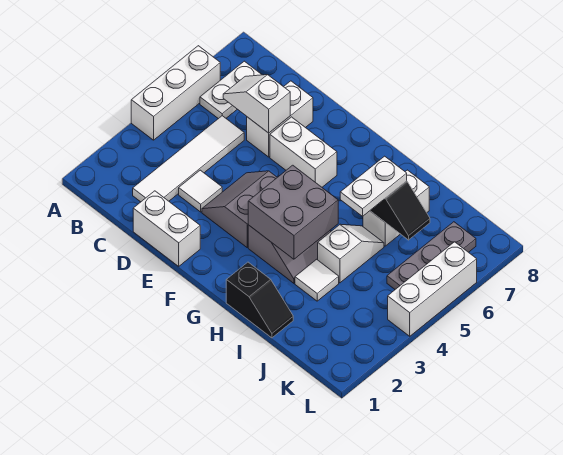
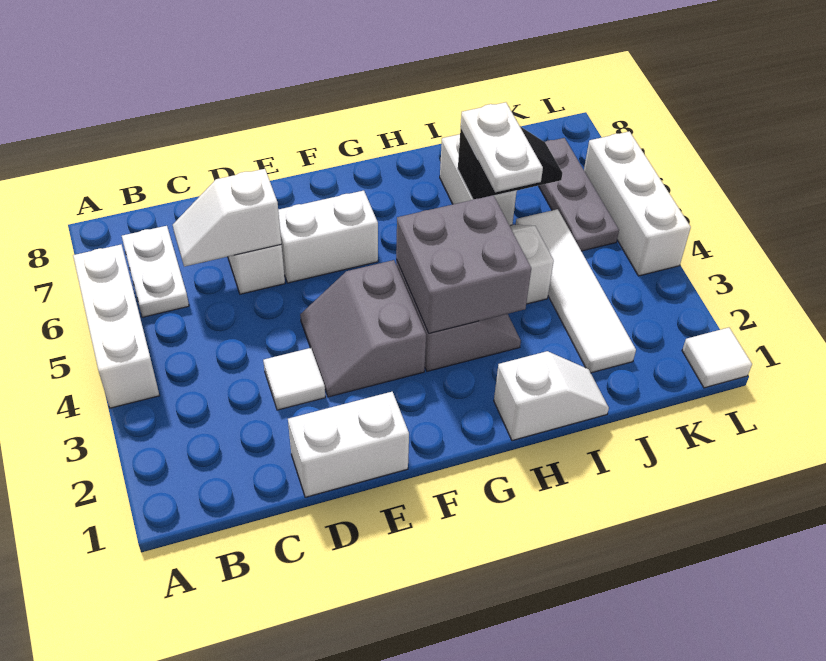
white tile C2:C5 level 1 -> white tile J2:J5 level 1
black slope H1:I1 level 1 top H -> white slope H1:I1 level 1 top H
white tile I3 level 1 -> white tile L1 level 1

